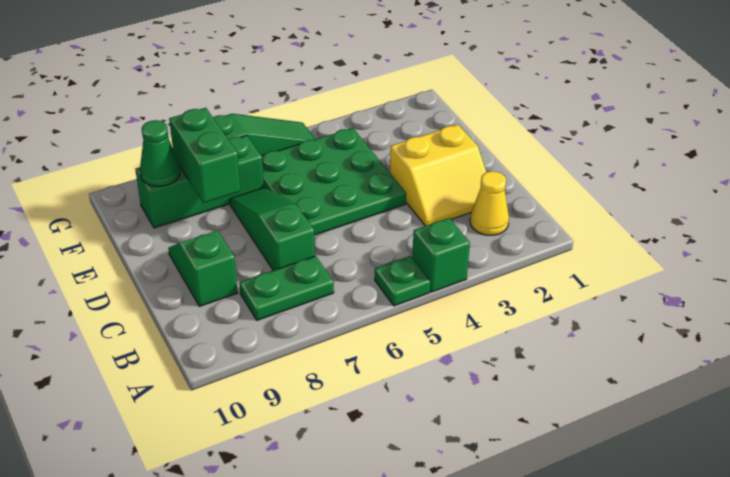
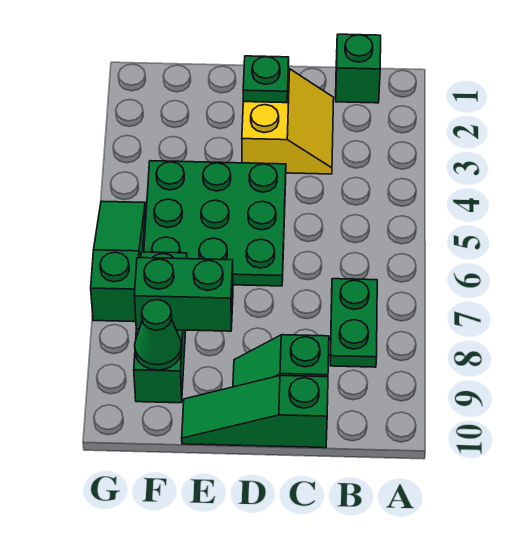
green brick A4 level 1 -> green brick B1 level 1
green plate A5 level 1 -> green plate D2 level 2
yellow cone B2 level 1 -> none
green slope C7:E7 level 1 top C -> green slope C10:E10 level 1 top C

